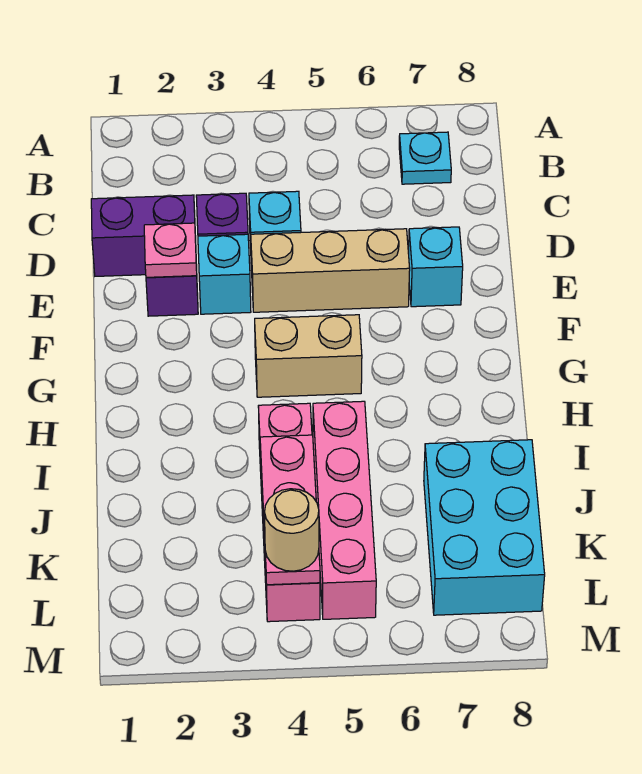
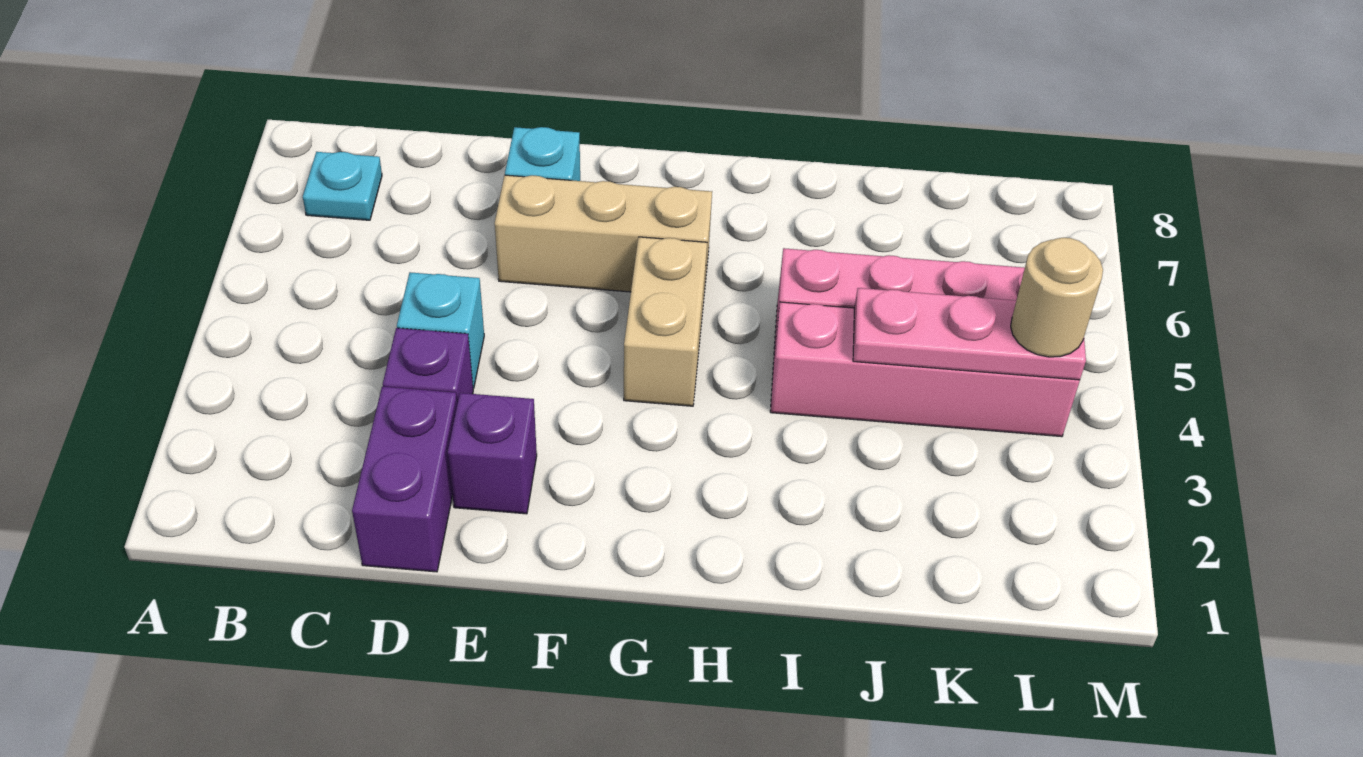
pink plate E2 level 2 -> none
cyan brick E3 level 1 -> none
tan brick E4:E6 level 1 -> tan brick E6:G6 level 1
cyan brick J7:L8 level 1 -> none

